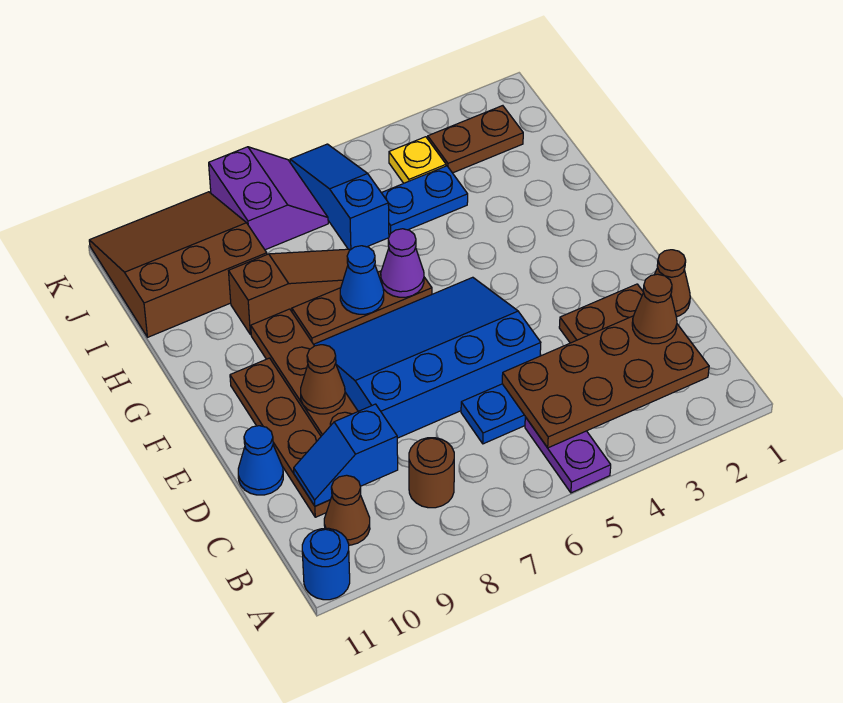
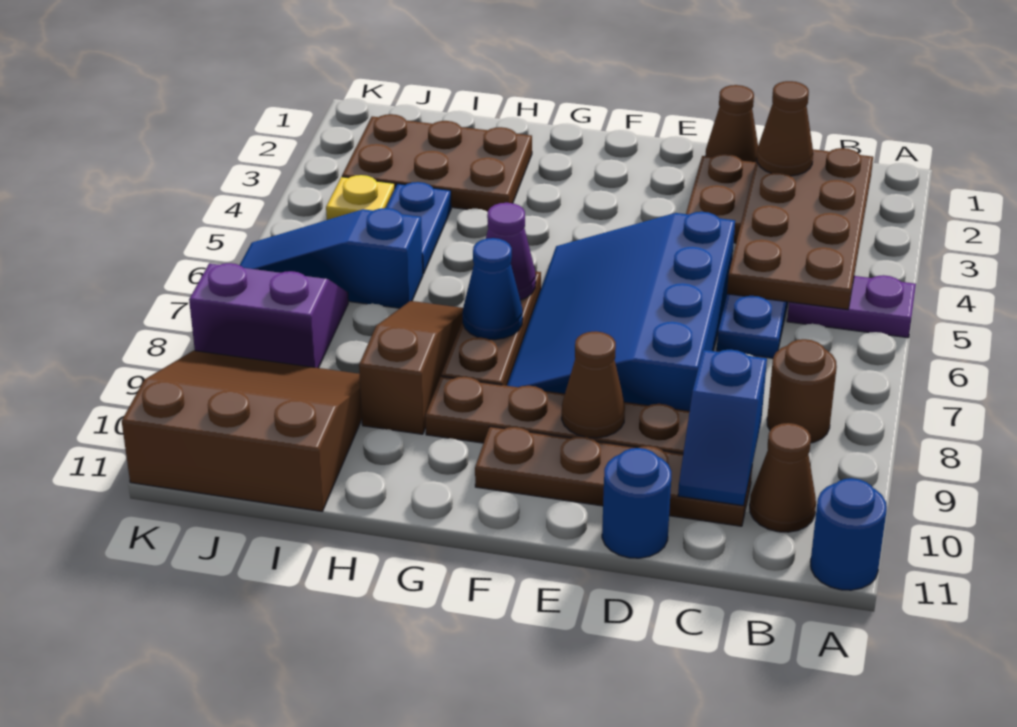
blue cone D11 level 1 -> blue round brick D11 level 1
brown slope I9:K11 level 1 top I -> brown slope I9:K11 level 1 top 11
brown plate J2:J3 level 1 -> brown plate H2:J3 level 1

